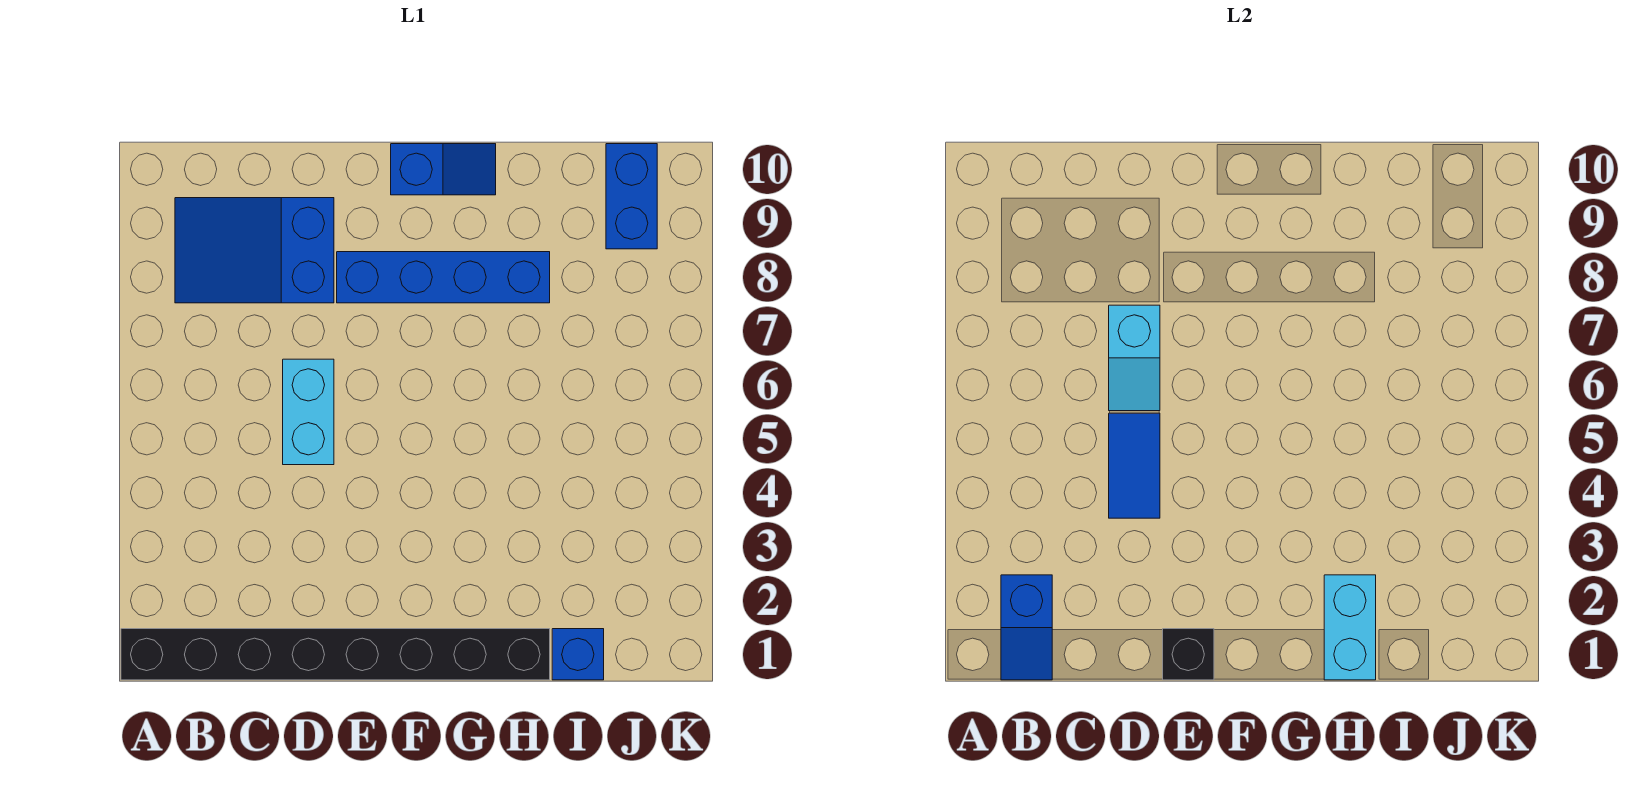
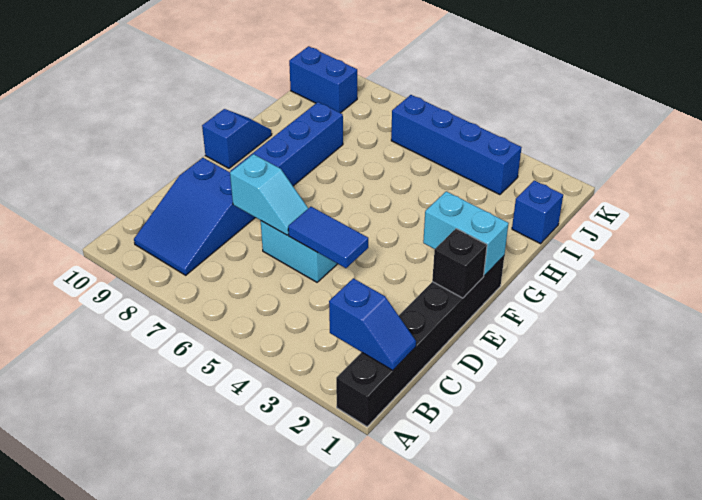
black brick A1:H1 level 1 -> black brick A1:F1 level 1
cyan brick H1:H2 level 2 -> cyan brick F1:F2 level 2
none -> blue brick J3:J6 level 1

